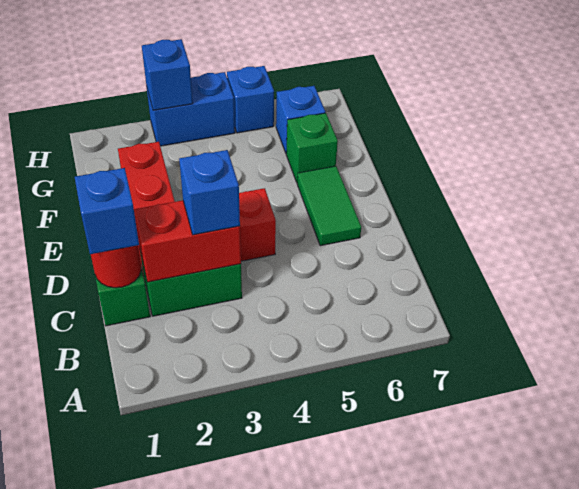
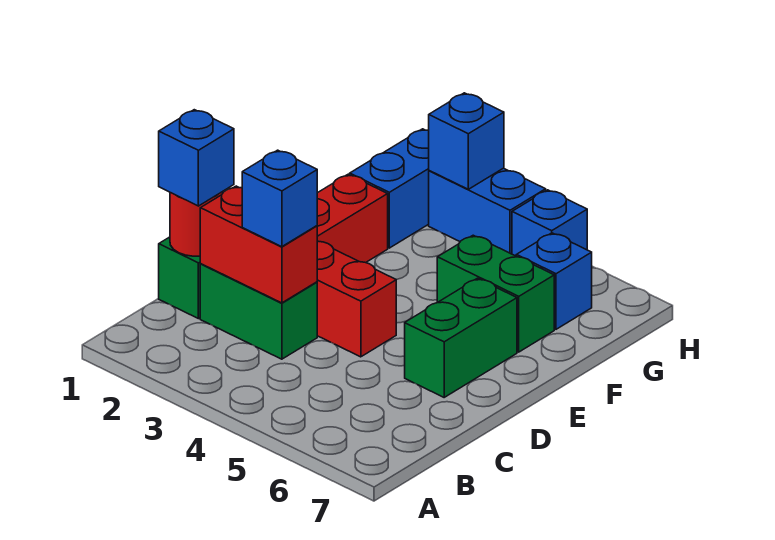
green tile D6:E6 level 1 -> green brick D6:E6 level 1
green brick F6 level 1 -> green brick F5:F6 level 1
none -> blue brick G2:H2 level 1

